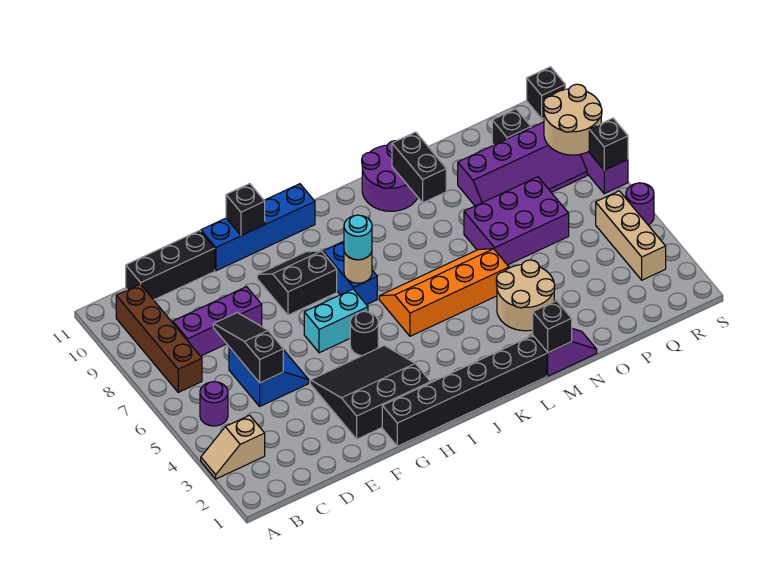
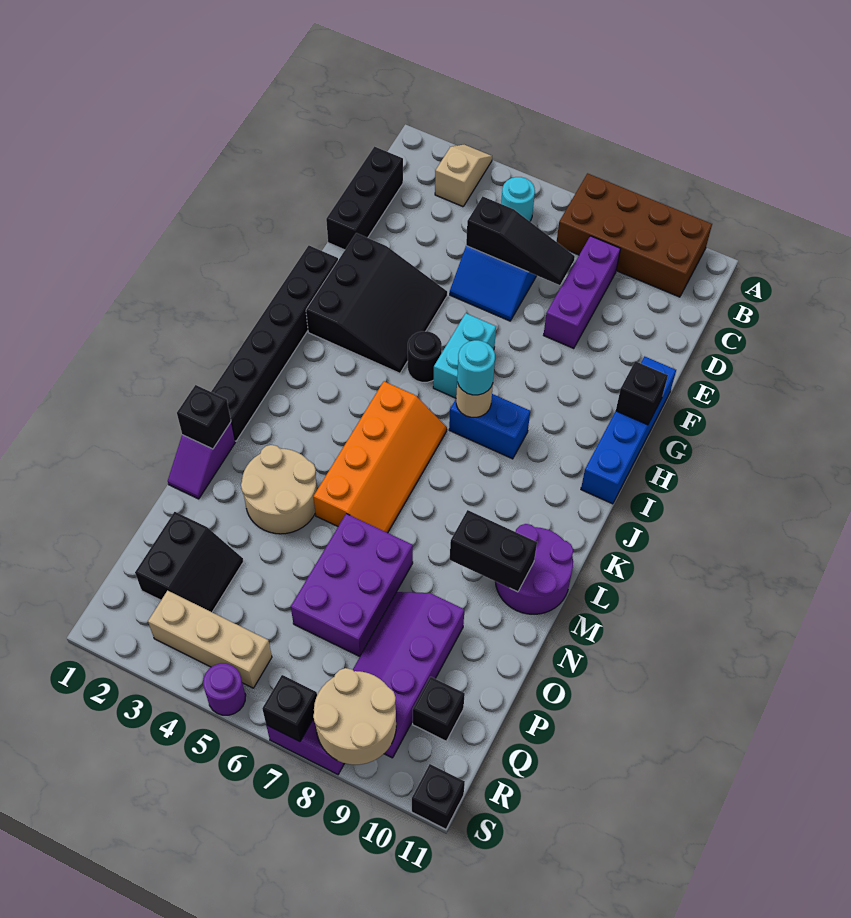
purple round brick B5 level 1 -> cyan round brick B5 level 1
brown brick B7:B10 level 1 -> brown brick A7:B10 level 1
black brick C11:E11 level 1 -> black brick C1:E1 level 1
black slope G8:H9 level 1 top 8 -> black slope P2:Q3 level 1 top 2

